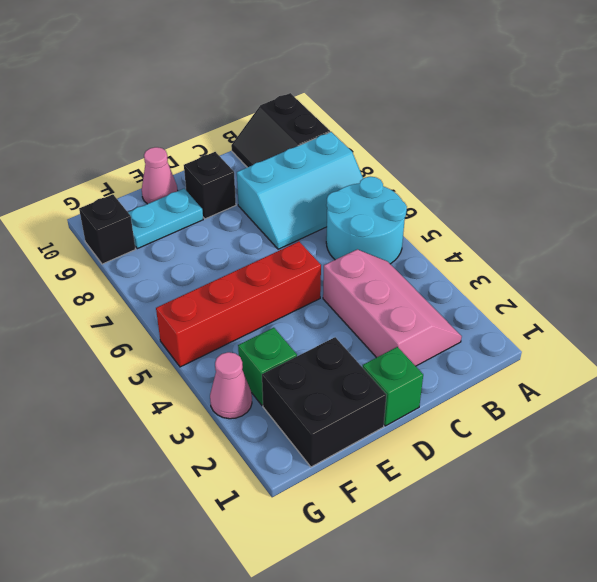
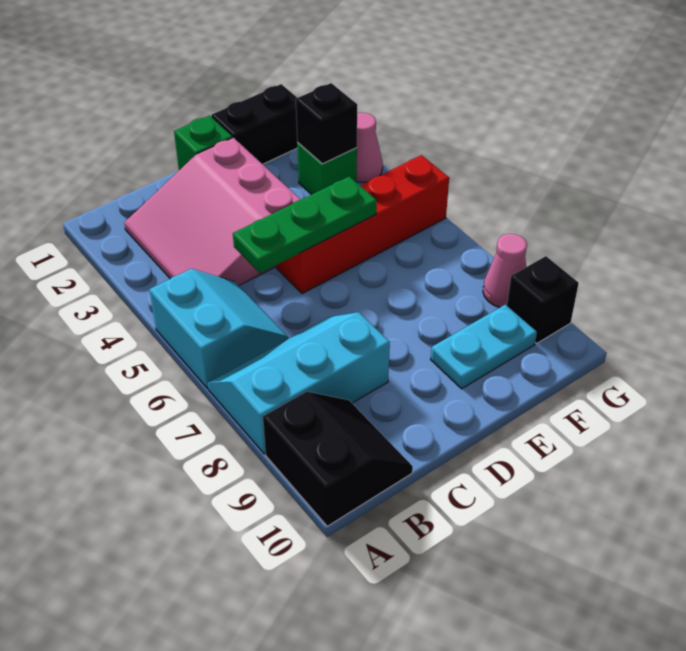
cyan round brick A5:B6 level 1 -> cyan slope A5:B6 level 1 top A
pink slope B2:C4 level 1 top C -> pink slope B2:D4 level 1 top D
none -> green plate C5:E5 level 2
black brick D9 level 1 -> black brick F3 level 2
black brick E1:F2 level 1 -> black brick E1:F1 level 1
pink cone E10 level 1 -> pink cone G8 level 1

